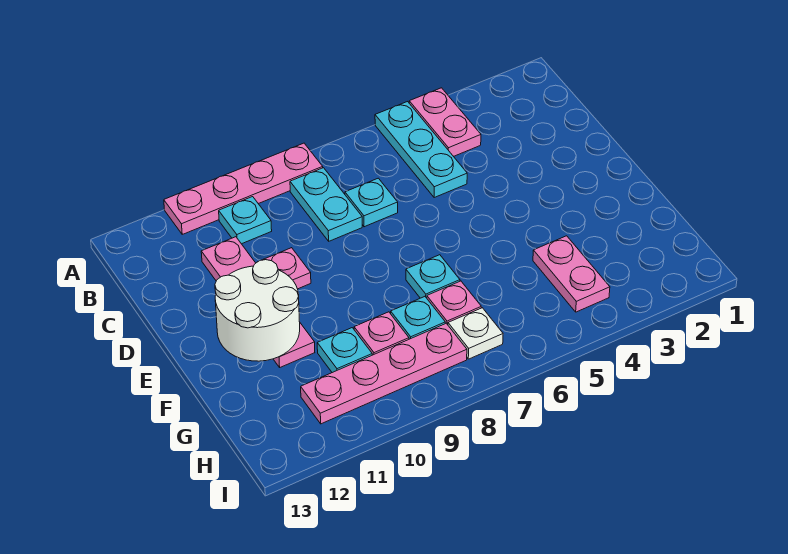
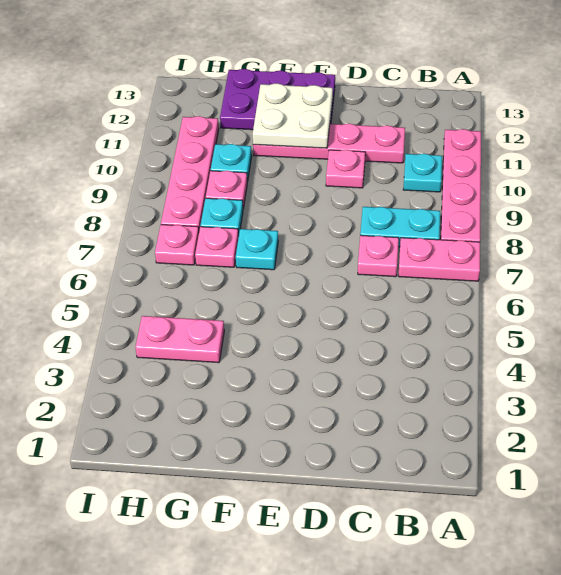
pink plate A4:B4 level 1 -> pink plate A7:B7 level 1
cyan plate A5:C5 level 1 -> none
cyan plate C7 level 1 -> pink plate C7 level 1
white round brick E11:F12 level 2 -> white plate E11:F12 level 2
none -> purple plate E12:G13 level 1
white plate H7 level 1 -> pink plate H7 level 1

